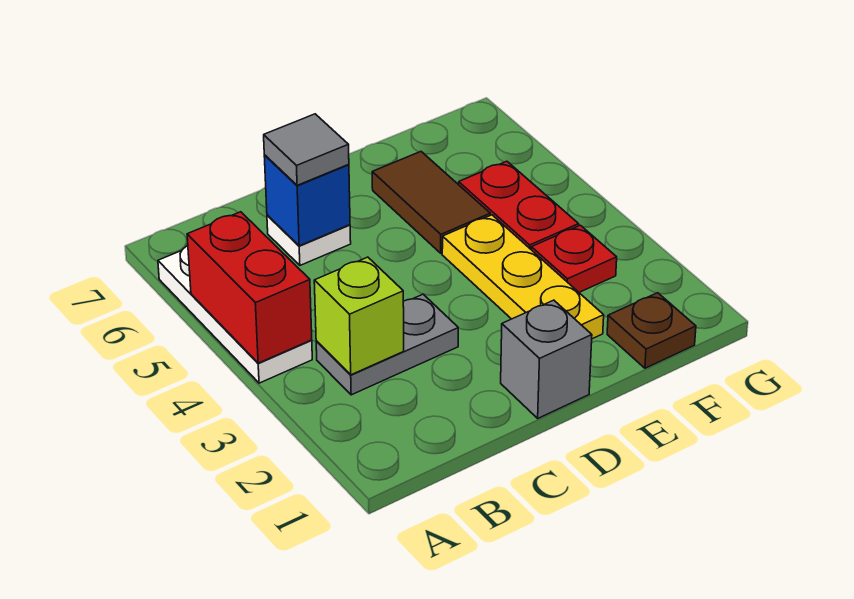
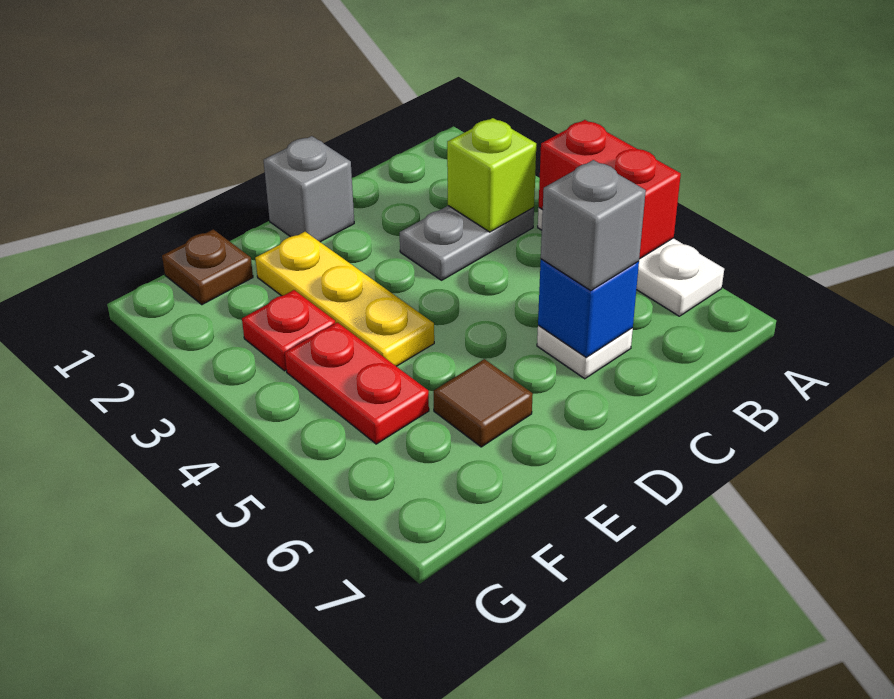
grey tile C6 level 3 -> grey brick C6 level 3
brown tile E5:E6 level 1 -> brown tile E6 level 1

